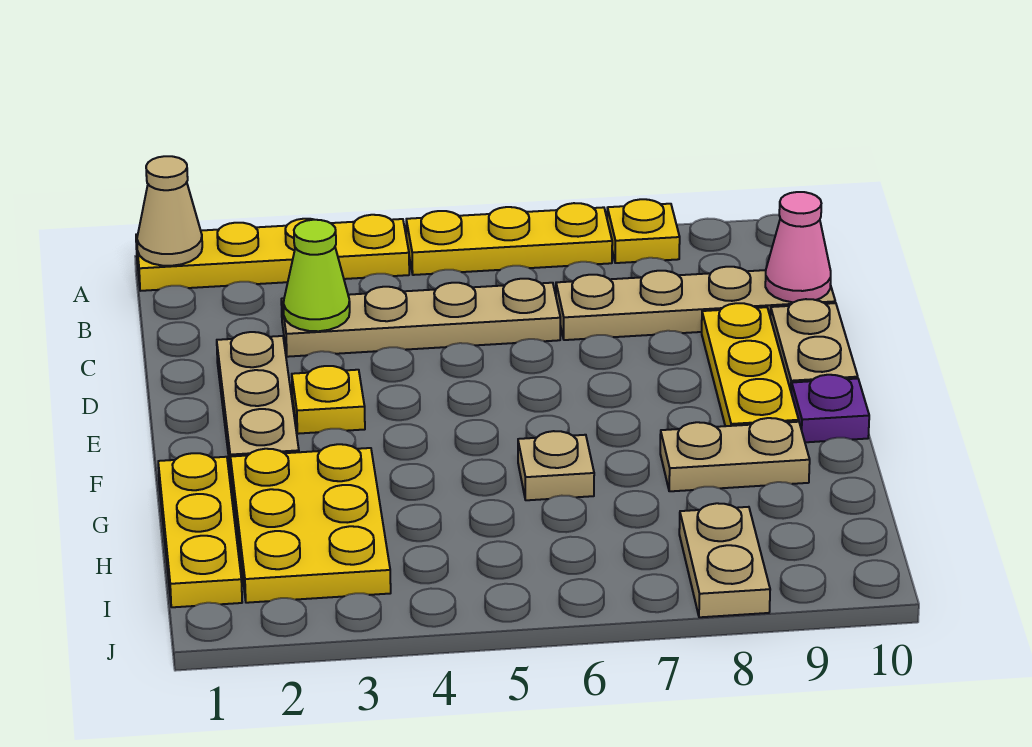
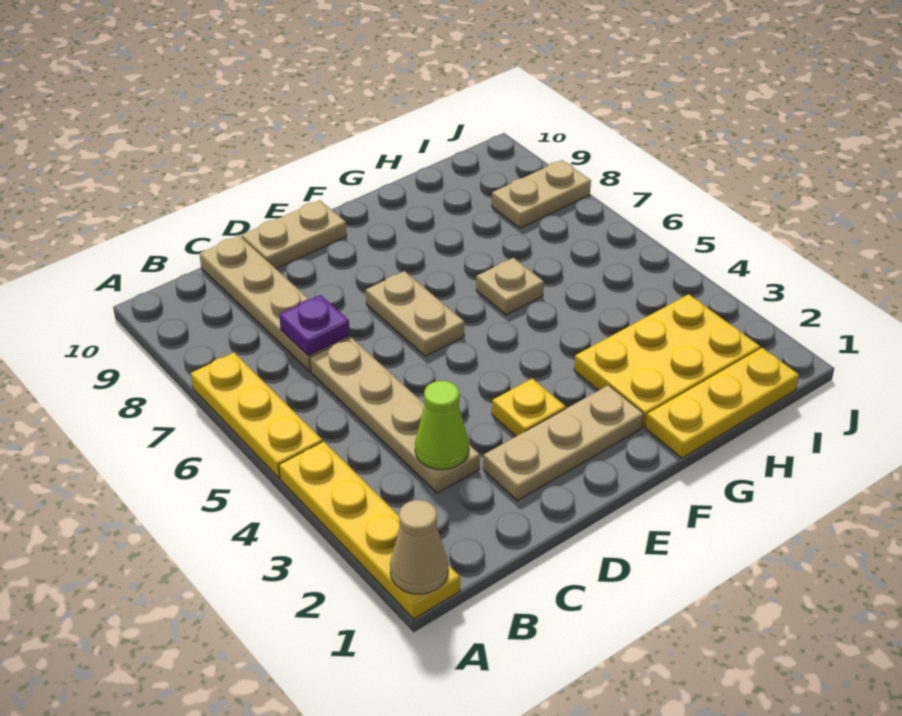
yellow plate A8 level 1 -> none
pink cone C10 level 2 -> none
yellow plate D9:F9 level 1 -> none
purple plate F10 level 1 -> purple plate C7 level 2
tan plate G8:G9 level 1 -> tan plate E6:E7 level 1

